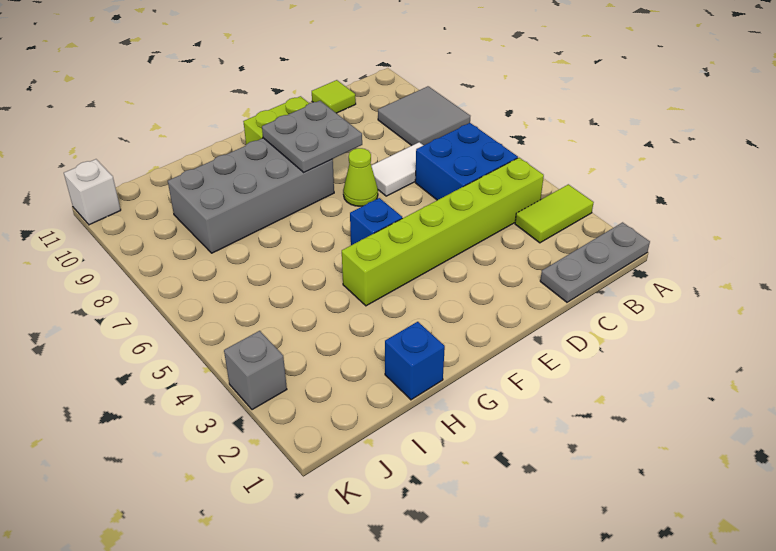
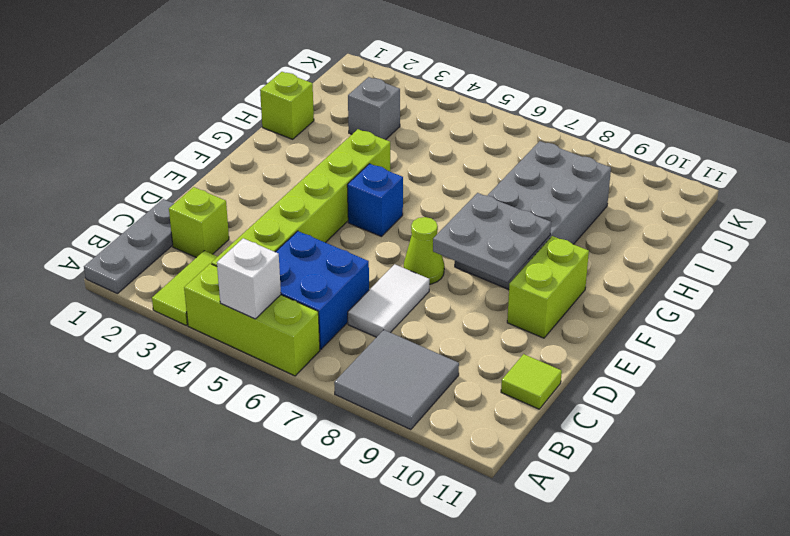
none -> lime brick A4:A6 level 1
none -> lime brick C2 level 1
blue brick H1 level 1 -> lime brick H1 level 1
grey brick K3 level 1 -> grey brick I3 level 1
white brick K11 level 1 -> white brick A5 level 2

